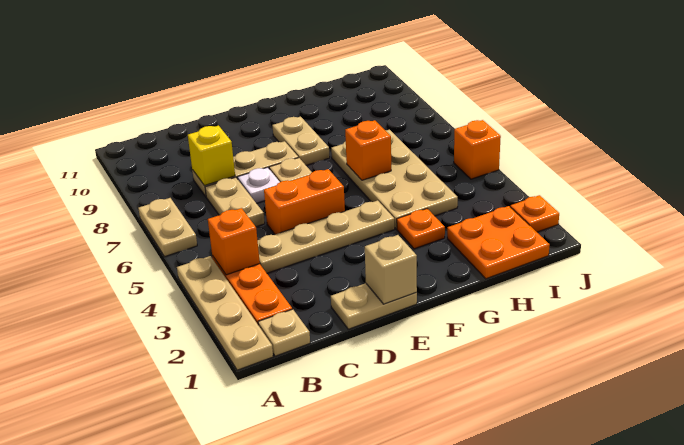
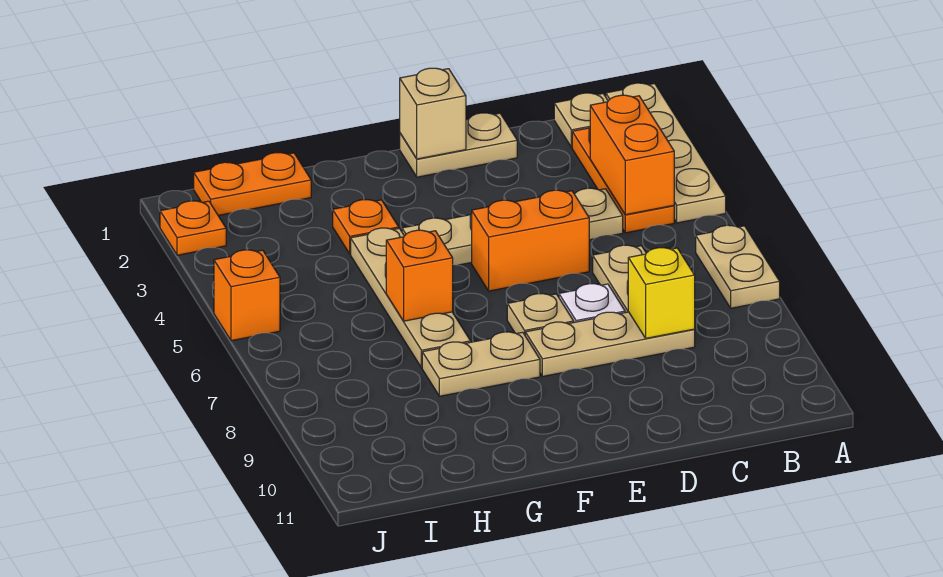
orange brick B4 level 2 -> orange brick B3:B4 level 2
tan plate F8:F9 level 1 -> tan plate F8:G8 level 1
tan plate G4:H7 level 1 -> tan plate G4:G7 level 1
orange plate H1:I2 level 1 -> orange plate H1:I1 level 1

